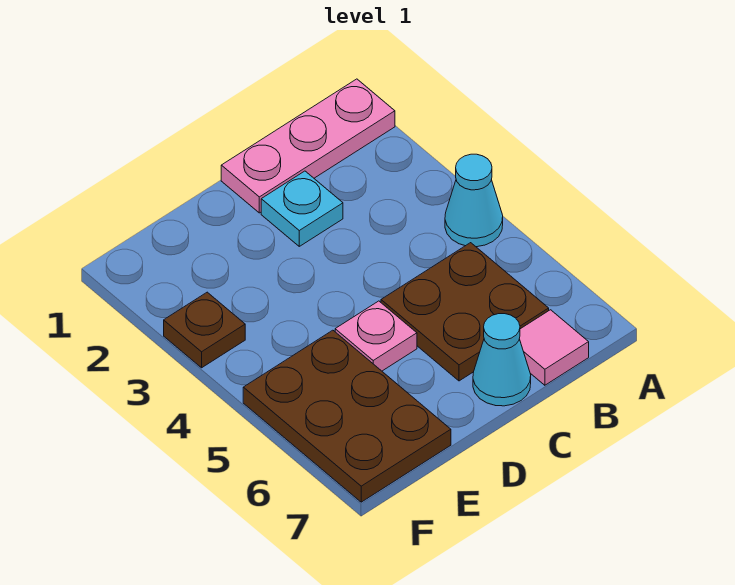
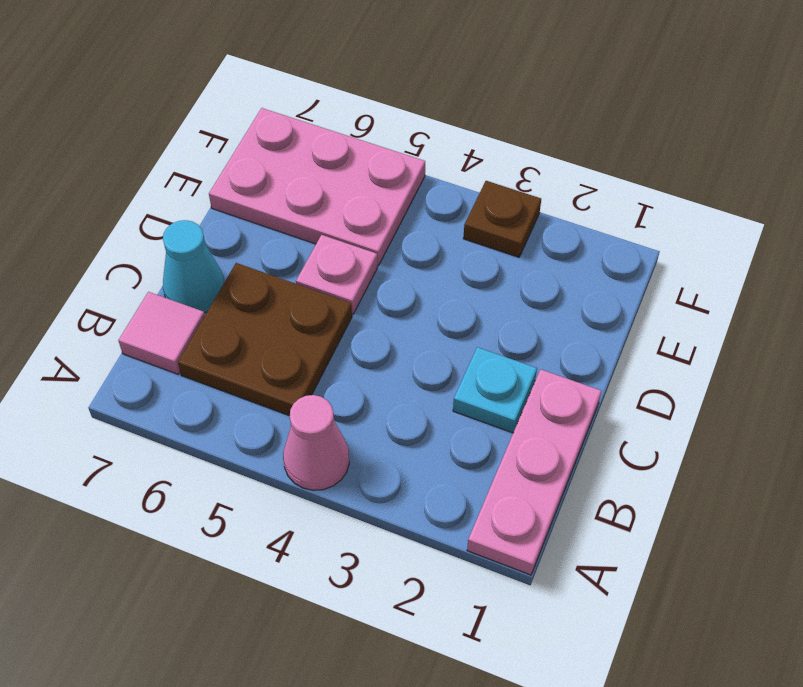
cyan cone A4 level 1 -> pink cone A4 level 1
brown plate E5:F7 level 1 -> pink plate E5:F7 level 1

